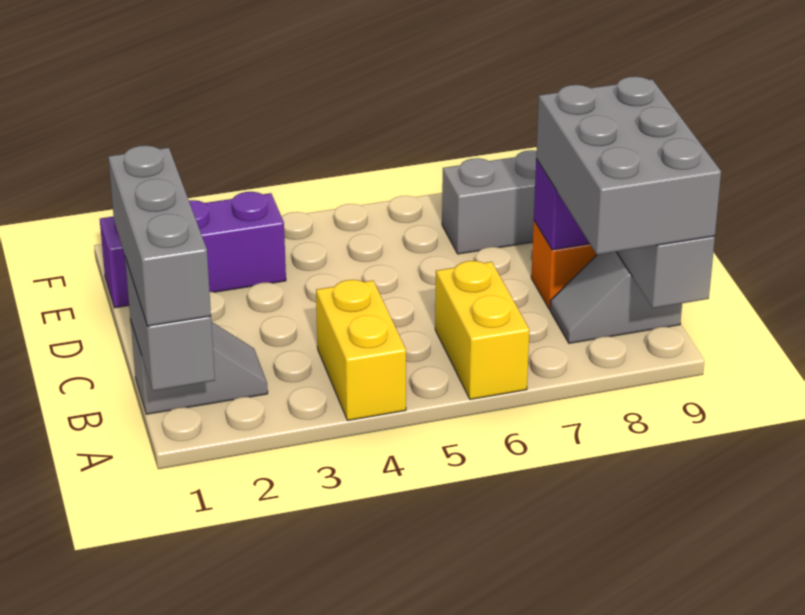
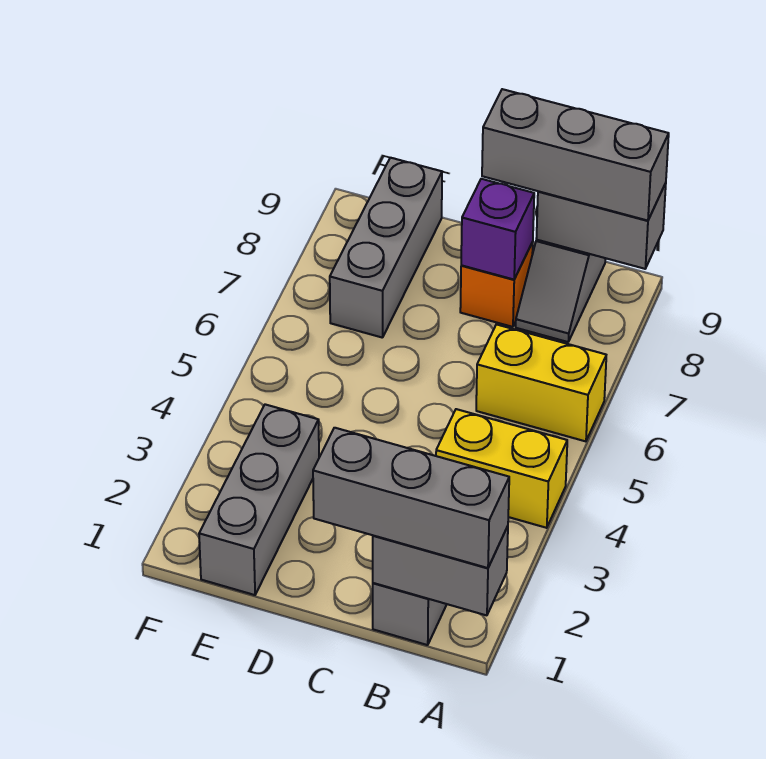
grey brick A8:C9 level 3 -> grey brick A9:C9 level 3
purple brick E1:E3 level 1 -> grey brick E1:E3 level 1

